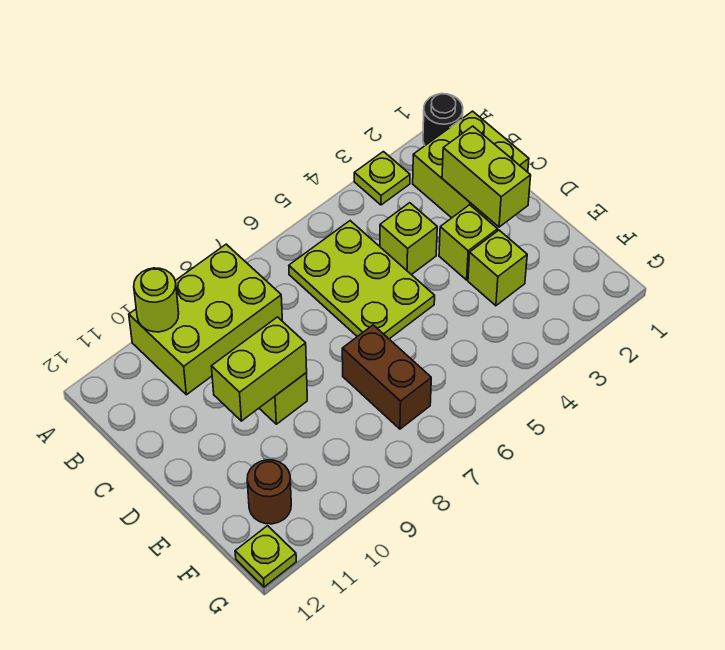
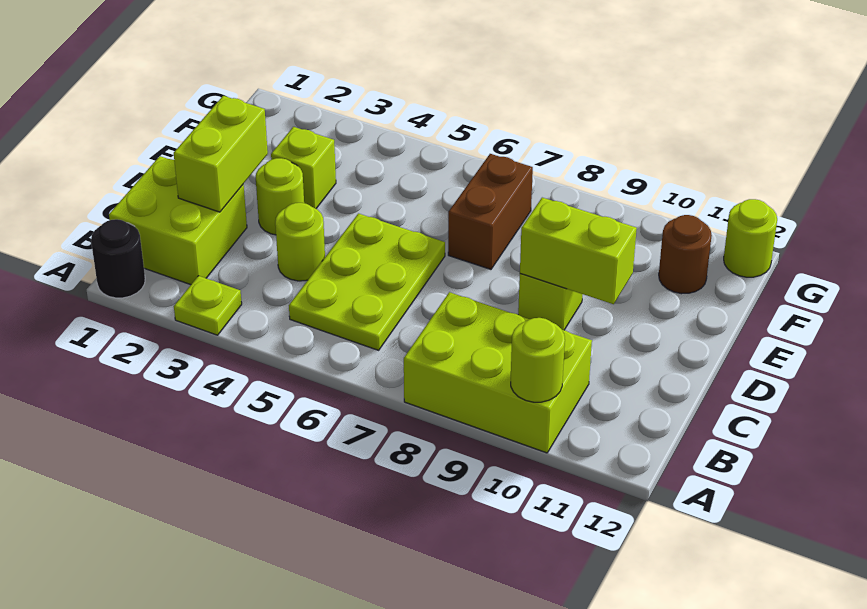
lime brick C4 level 1 -> lime round brick C4 level 1
lime brick D3 level 1 -> lime round brick D3 level 1
lime plate G12 level 1 -> lime round brick G12 level 1

